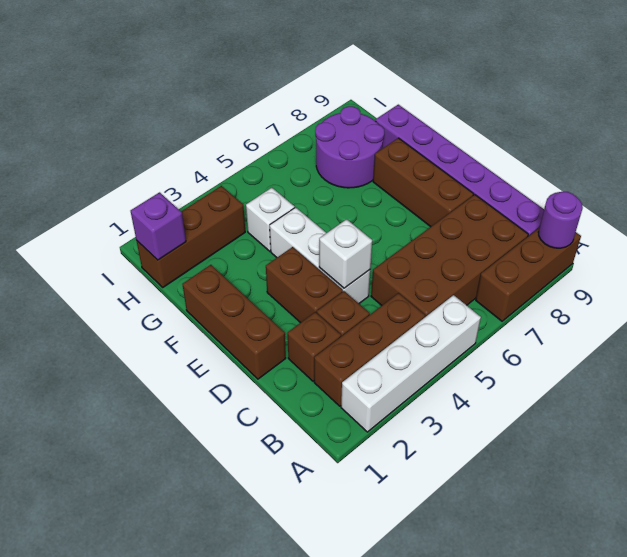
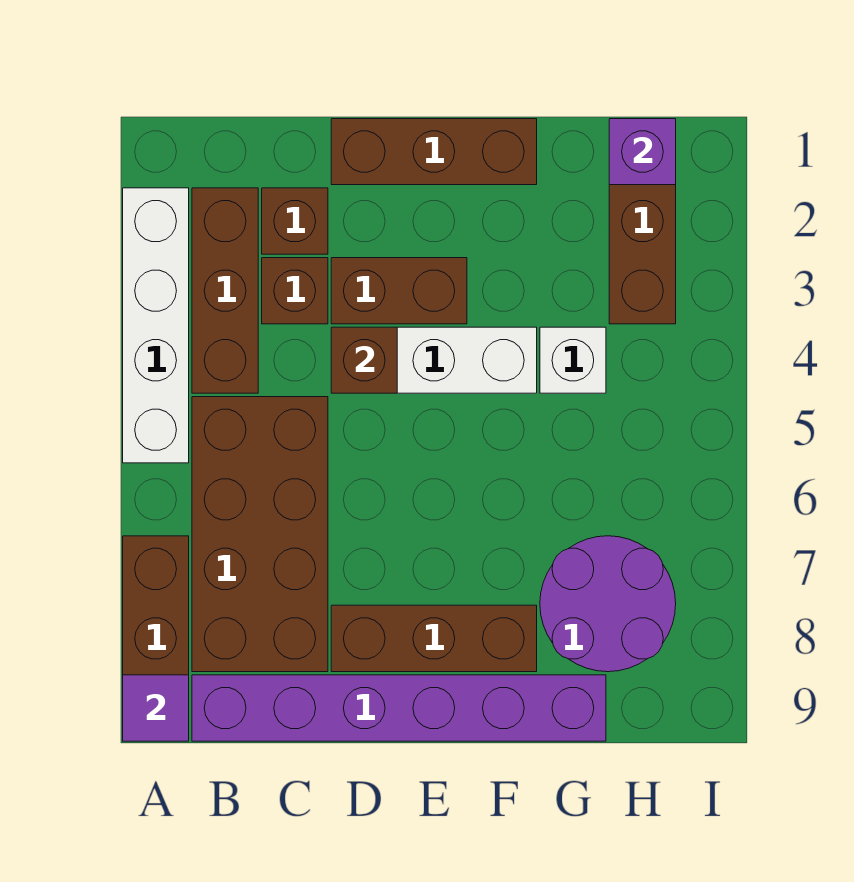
purple round brick A9 level 2 -> purple tile A9 level 2
white brick D4 level 2 -> brown brick D4 level 2

